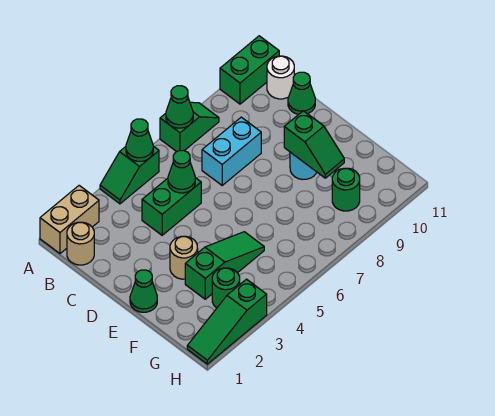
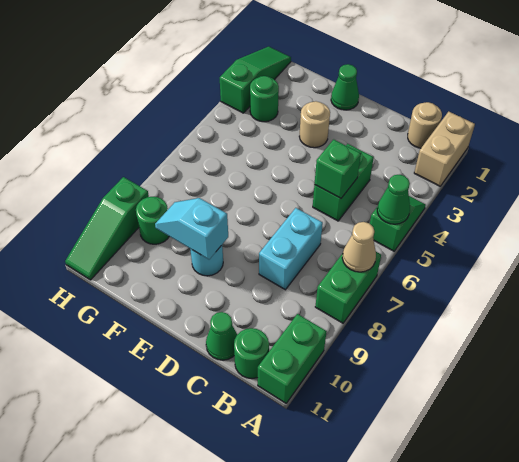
green slope A7:A8 level 1 top 7 -> green brick A7:A8 level 1
green cone A7 level 2 -> tan cone A7 level 2
white round brick B11 level 1 -> green round brick B11 level 1
green cone C5 level 2 -> green brick C5 level 2
green slope E9:F9 level 2 top E -> cyan slope E9:F9 level 2 top E
green slope F3:F5 level 1 top 3 -> green slope H9:H11 level 1 top 9

